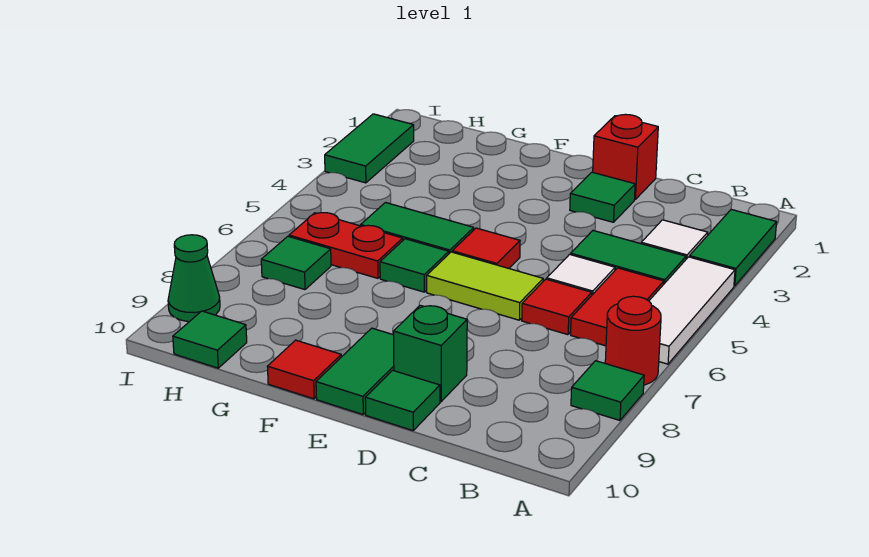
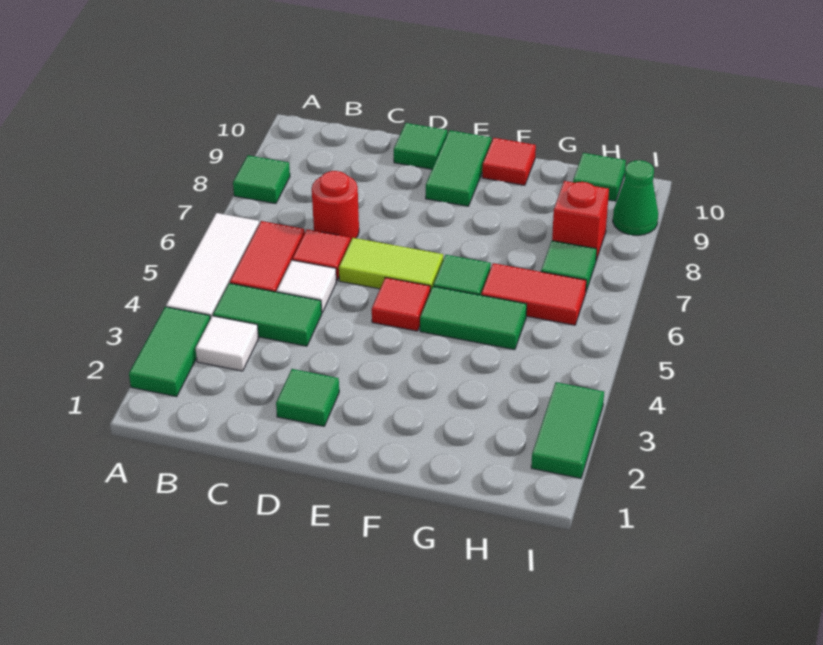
red round brick A7 level 1 -> red round brick C7 level 1
red brick D1 level 1 -> red brick H8 level 1
green brick D9 level 1 -> none
red plate G6:H6 level 1 -> red tile G6:H6 level 1

